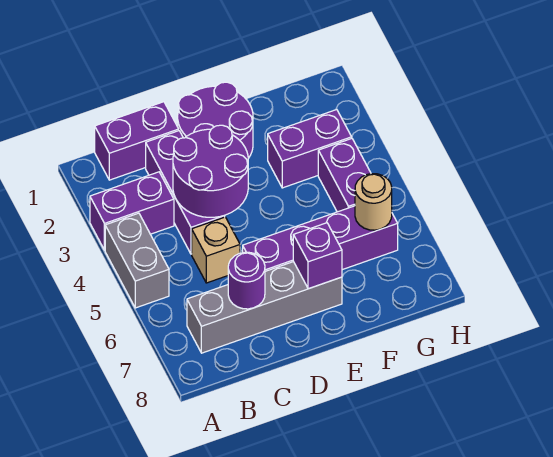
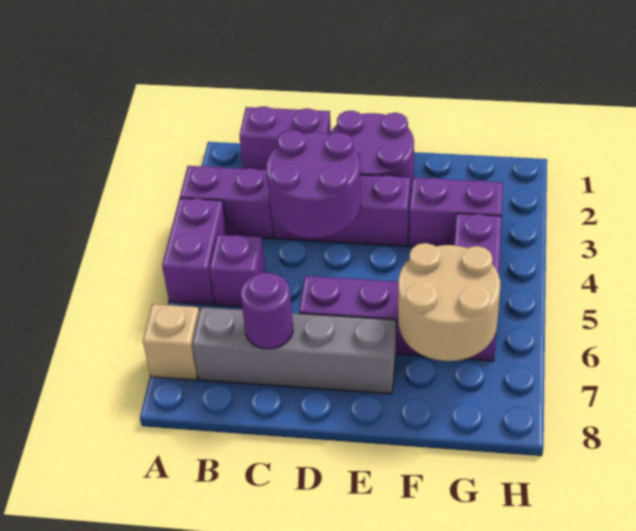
grey brick A4:A5 level 1 -> purple brick A4:A5 level 1
purple brick C2:C4 level 1 -> purple brick C3:E3 level 1
tan brick C5 level 1 -> tan brick A7 level 1
purple brick E7 level 2 -> purple brick B5 level 1
tan round brick G6 level 2 -> tan round brick F6:G7 level 2

